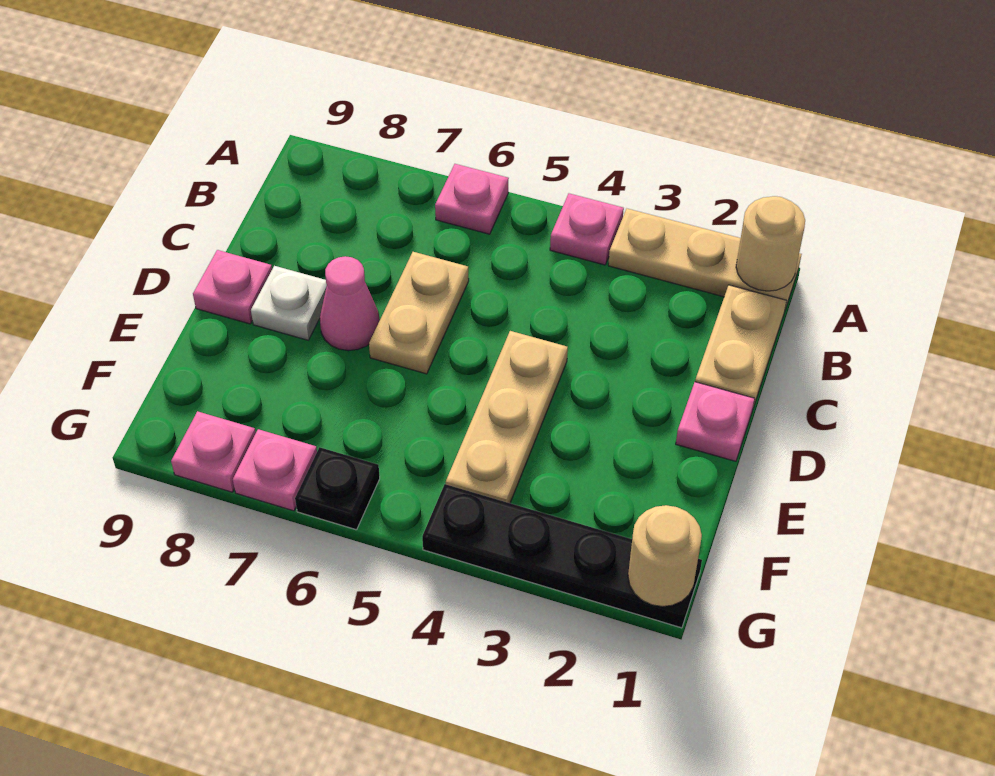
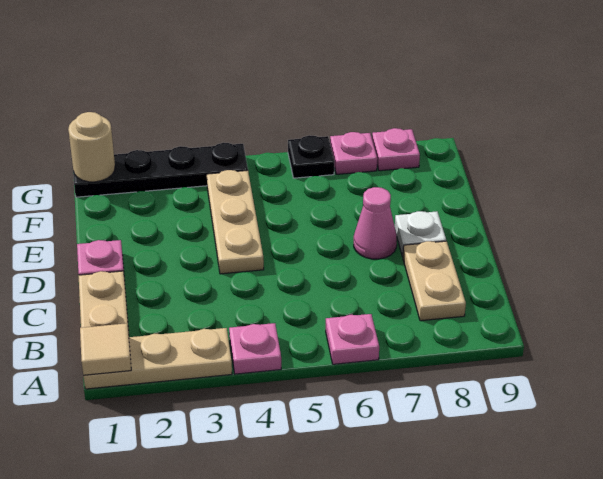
tan round brick A1 level 2 -> tan tile A1 level 2
tan plate C6:D6 level 1 -> tan plate B8:C8 level 1
pink plate D9 level 1 -> none

